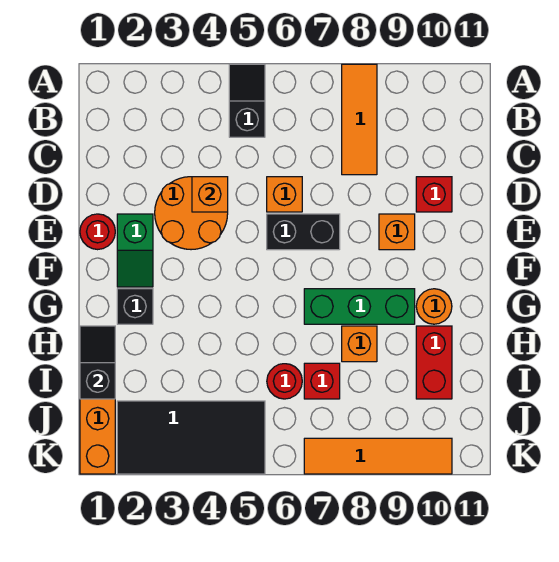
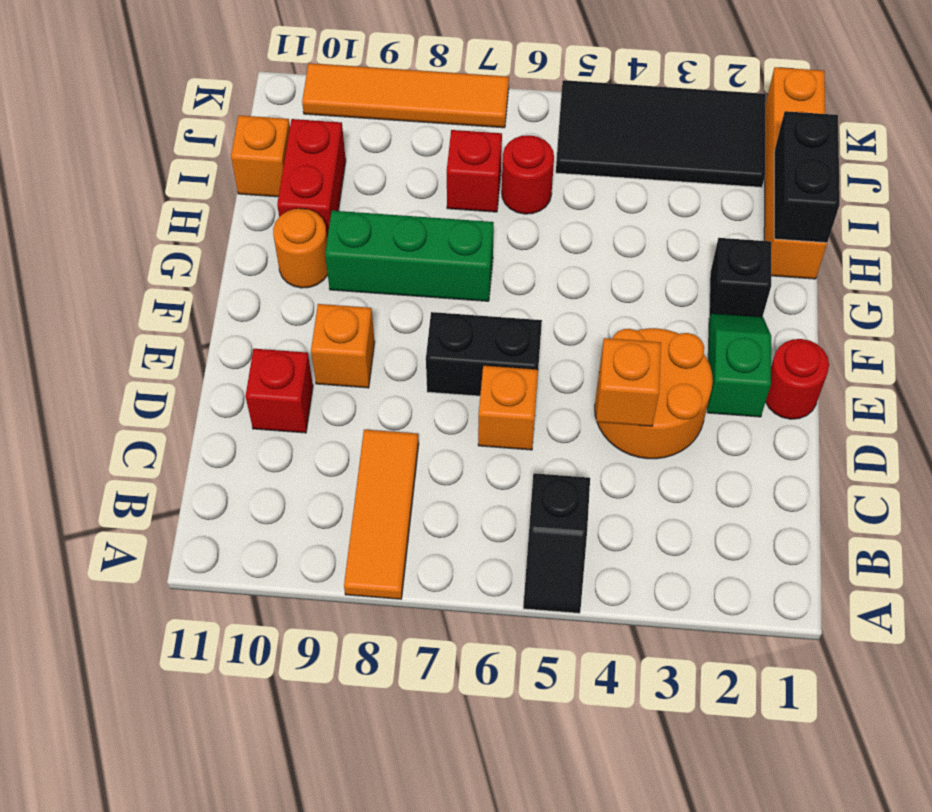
black slope H1:I1 level 2 top I -> black brick H1:I1 level 2
orange brick H8 level 1 -> orange brick I11 level 1

